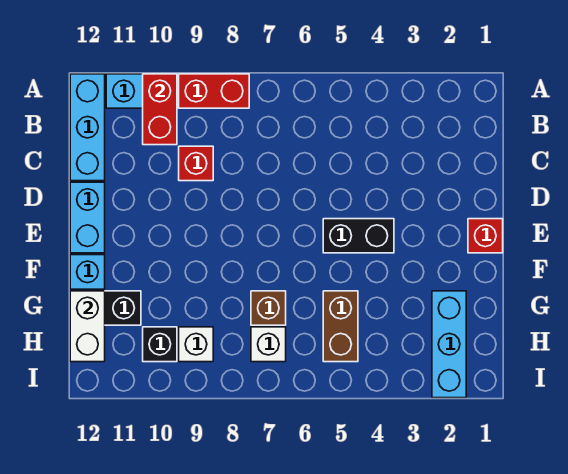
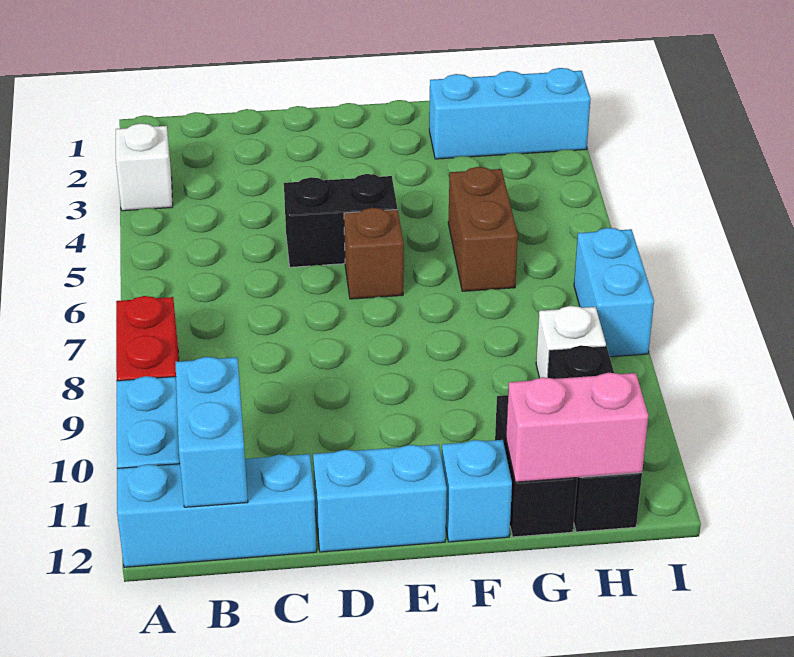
red brick A10:B10 level 2 -> none
none -> cyan brick B11:B12 level 2
red brick C9 level 1 -> none
red brick E1 level 1 -> none
black brick E4:E5 level 1 -> black brick D5:E5 level 1
brown brick G5:H5 level 1 -> brown brick G5:G6 level 1
brown brick G7 level 1 -> brown brick E6 level 1
white brick G12:H12 level 2 -> pink brick G12:H12 level 2
white brick H7 level 1 -> white brick A3 level 1
black brick H10 level 1 -> black brick H10:H12 level 1
none -> cyan brick I7:I8 level 1

